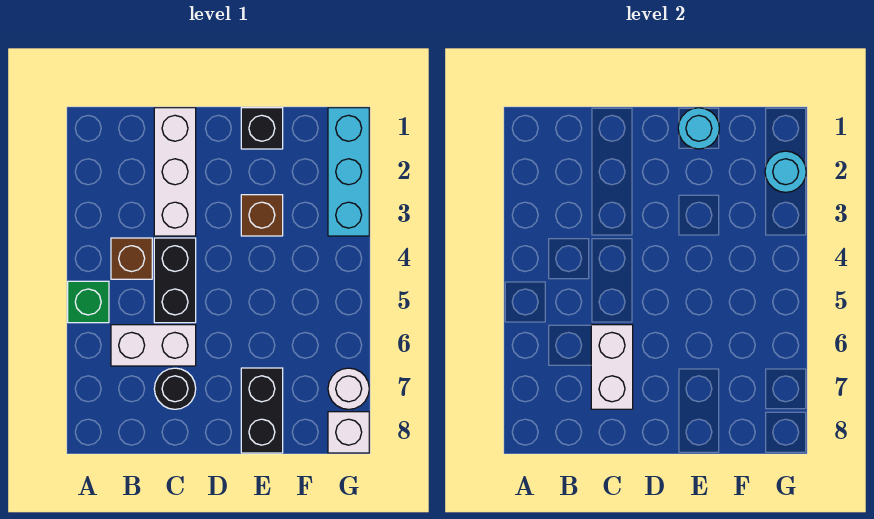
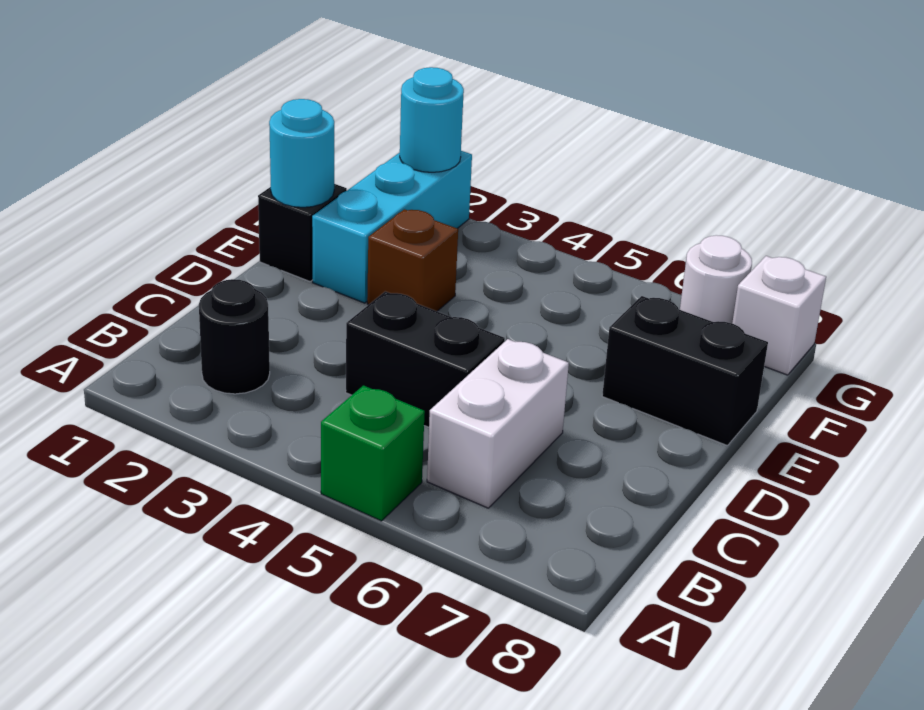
brown brick B4 level 1 -> none
white brick C1:C3 level 1 -> none
white brick C6:C7 level 2 -> none
black round brick C7 level 1 -> black round brick B2 level 1
cyan brick G1:G3 level 1 -> cyan brick E2:G2 level 1

